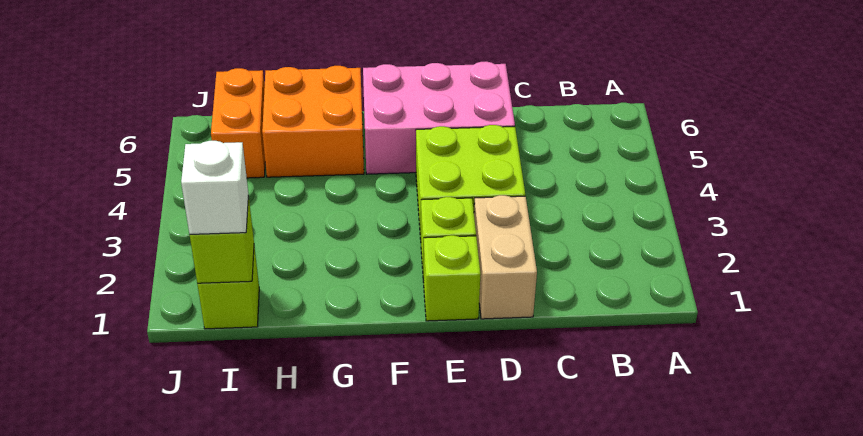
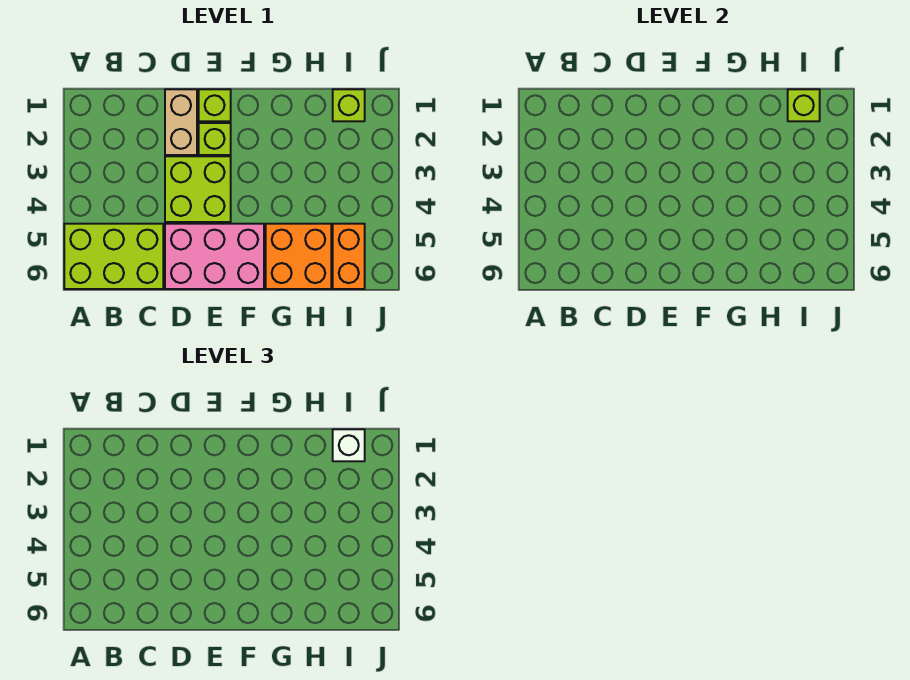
none -> lime brick A5:C6 level 1

